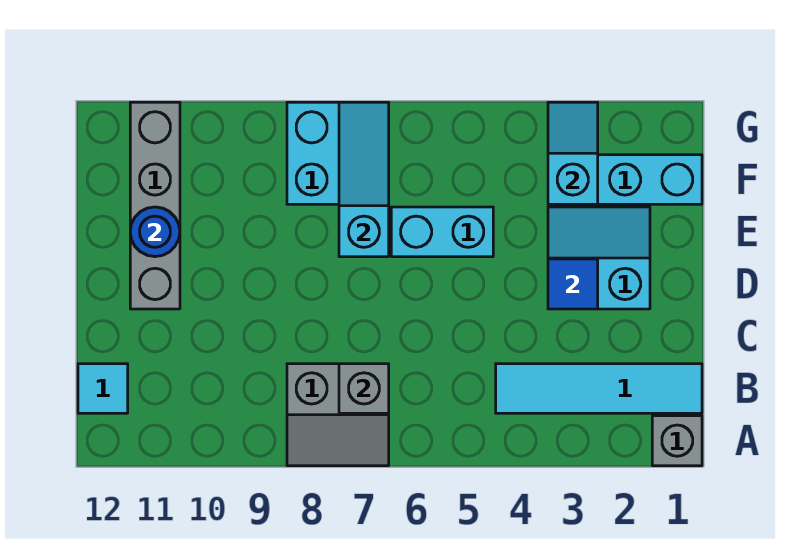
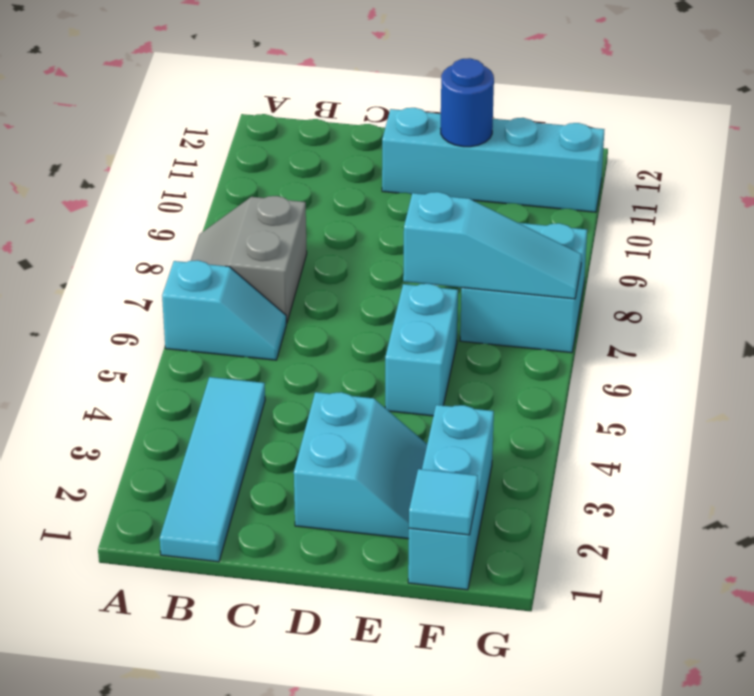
grey brick A1 level 1 -> none
grey brick B7 level 2 -> none
cyan tile B12 level 1 -> cyan tile F1 level 2
blue tile D3 level 2 -> none
grey brick D11:G11 level 1 -> cyan brick D11:G11 level 1
cyan slope F3:G3 level 2 top F -> cyan slope A6:B6 level 1 top A

